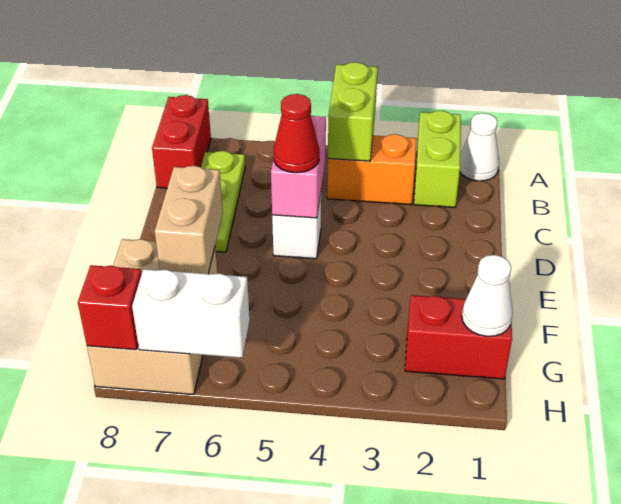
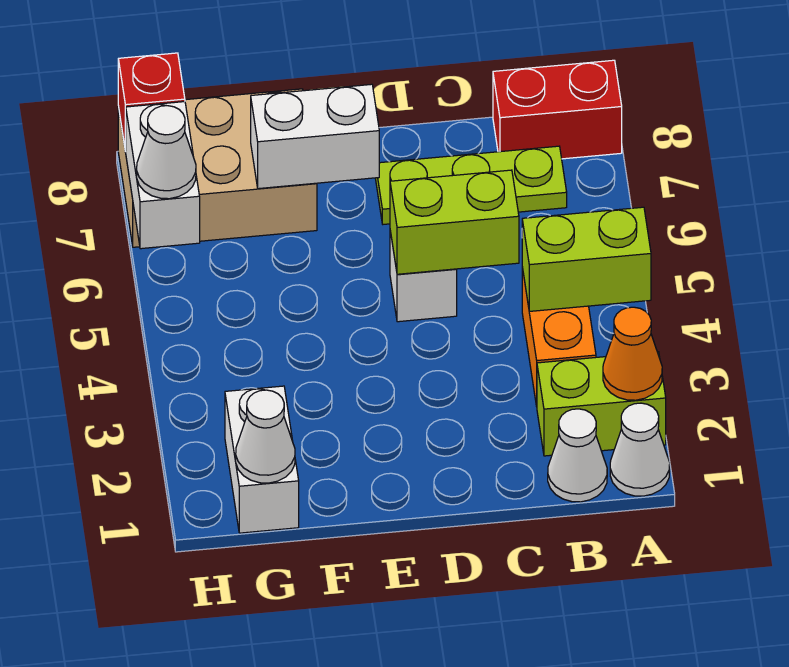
none -> orange cone A2 level 2
none -> white cone B1 level 1
pink brick C5:D5 level 2 -> lime brick C5:D5 level 2
red cone D5 level 3 -> none
tan brick E7:F7 level 2 -> white brick E7:F7 level 2
red brick G1:G2 level 1 -> white brick G1:G2 level 1
none -> white cone H6 level 3

